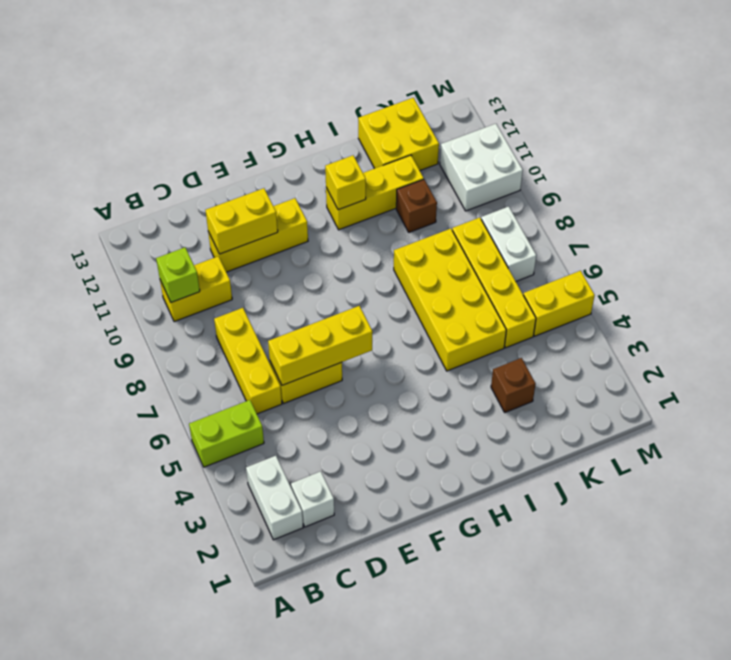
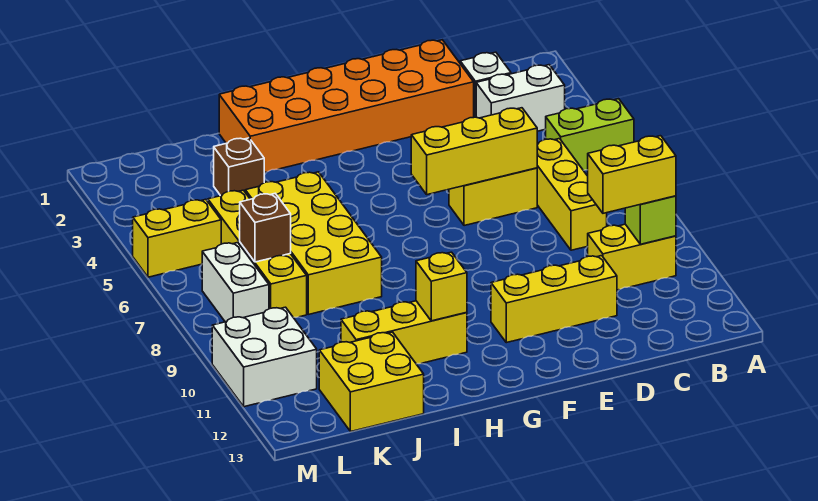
white brick B2:B3 level 1 -> white brick B3:C3 level 1
none -> orange brick D1:I2 level 1
yellow brick D11:E11 level 2 -> yellow brick B10:C10 level 3
brown brick J10 level 1 -> brown brick K7 level 2

